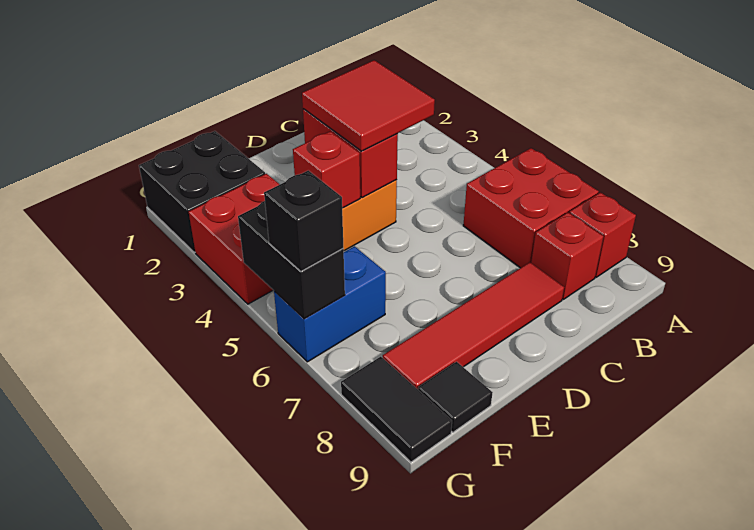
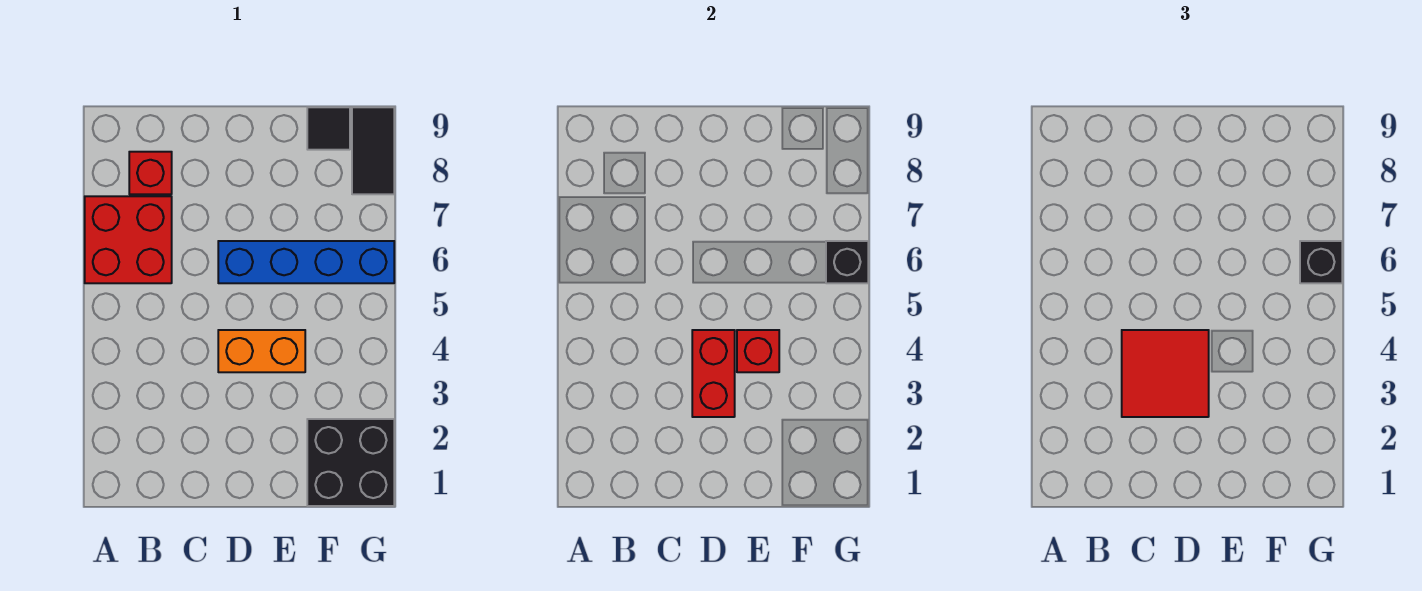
red brick A8 level 1 -> none
red tile C8:F8 level 1 -> none
red brick F3:G4 level 1 -> none
blue brick F6:G6 level 1 -> blue brick D6:G6 level 1
black brick G5:G6 level 2 -> black brick G6 level 2

